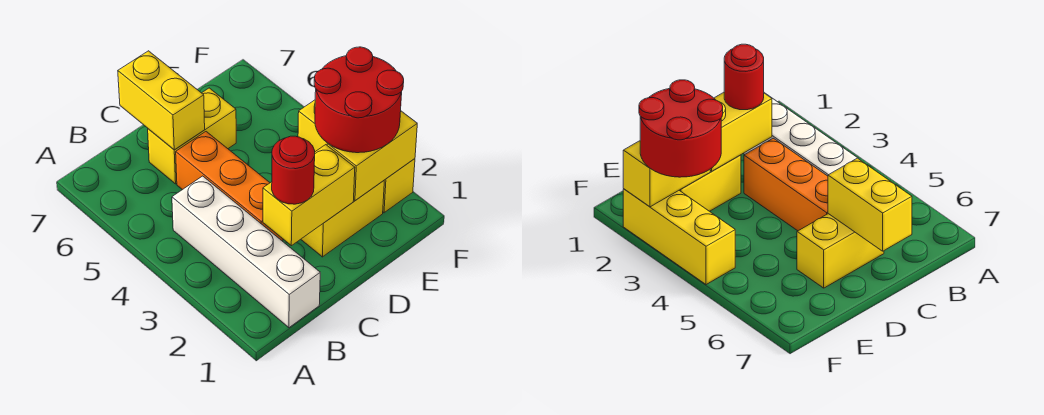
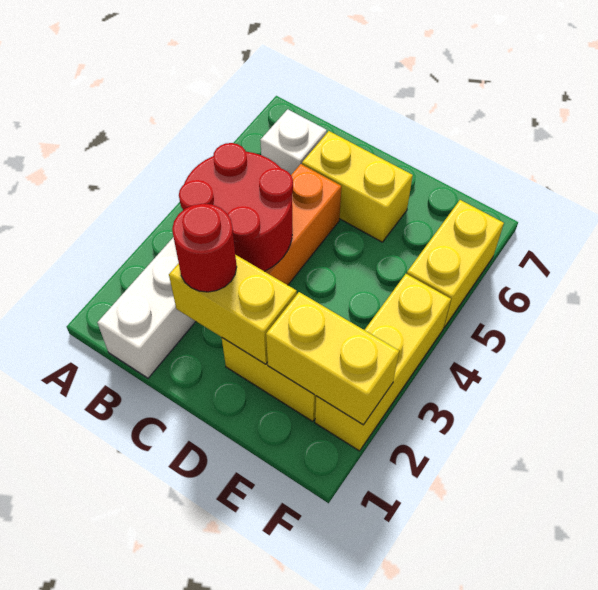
none -> white brick B6 level 1
yellow brick C6:C7 level 2 -> yellow brick F5:F6 level 1
red round brick E2:F3 level 3 -> red round brick B3:C4 level 2

